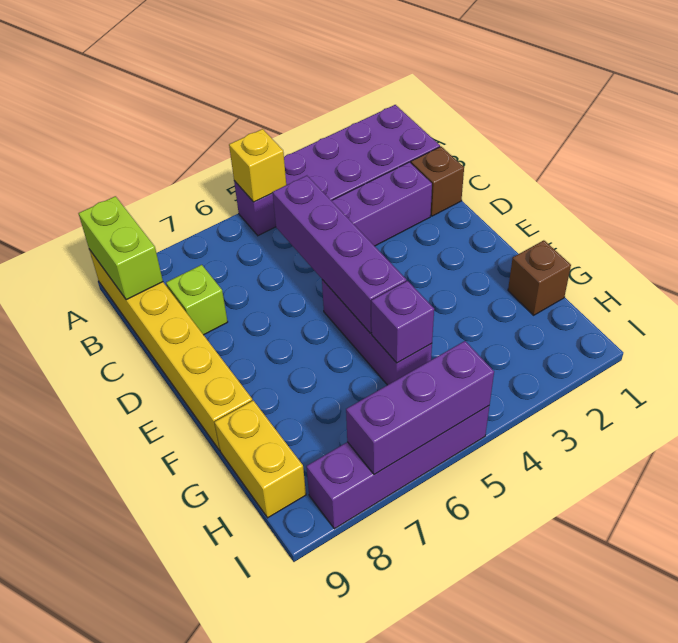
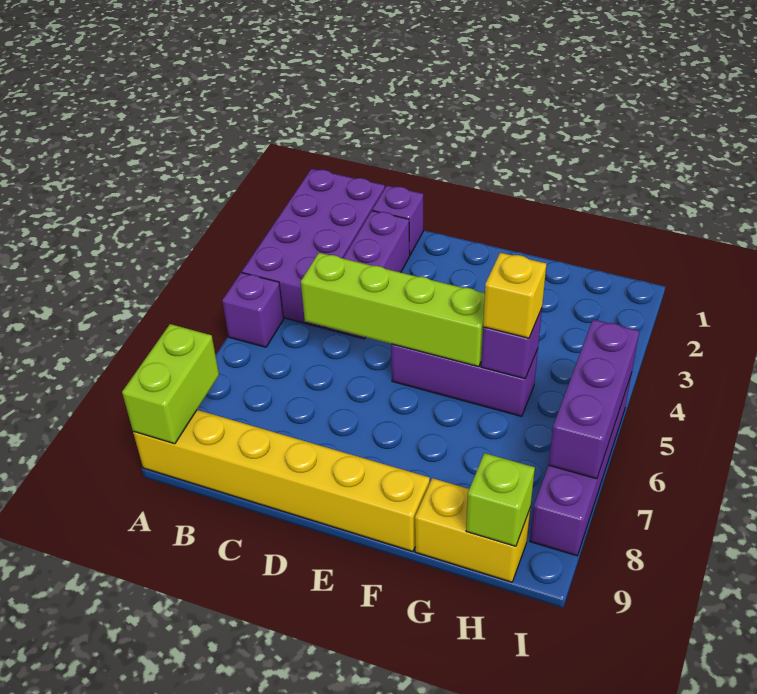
yellow brick A5 level 2 -> yellow brick G5 level 3
lime brick A9:B9 level 2 -> lime brick A8:A9 level 2
brown brick C1 level 1 -> purple brick C1 level 1
purple brick C5:F5 level 2 -> lime brick C5:F5 level 2
lime brick C8 level 1 -> lime brick H9 level 2
brown brick G1 level 1 -> none

